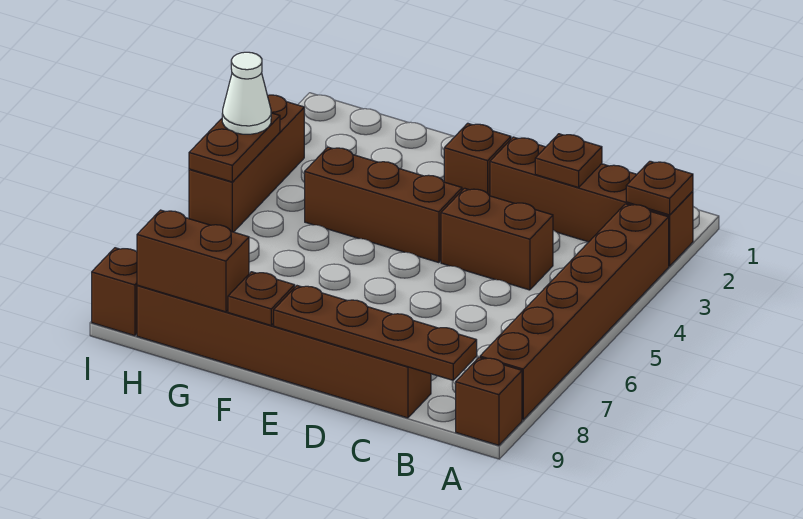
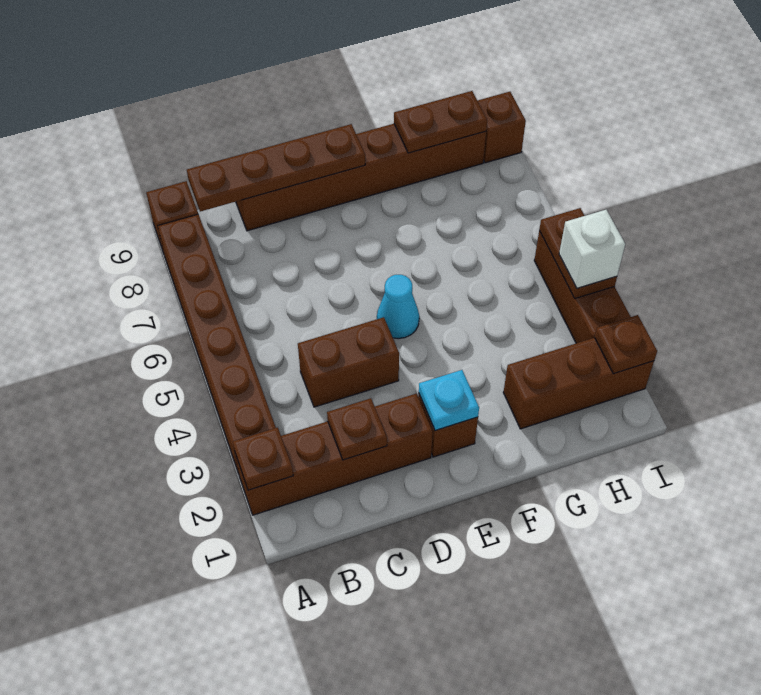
none -> cyan plate E2 level 2
brown brick E4:G4 level 1 -> brown brick G2:I2 level 1
none -> cyan cone E5 level 1
brown plate F9 level 2 -> brown plate I2 level 2
brown brick G9:H9 level 2 -> brown plate G9:H9 level 2
white cone I4 level 3 -> white brick I4 level 3

